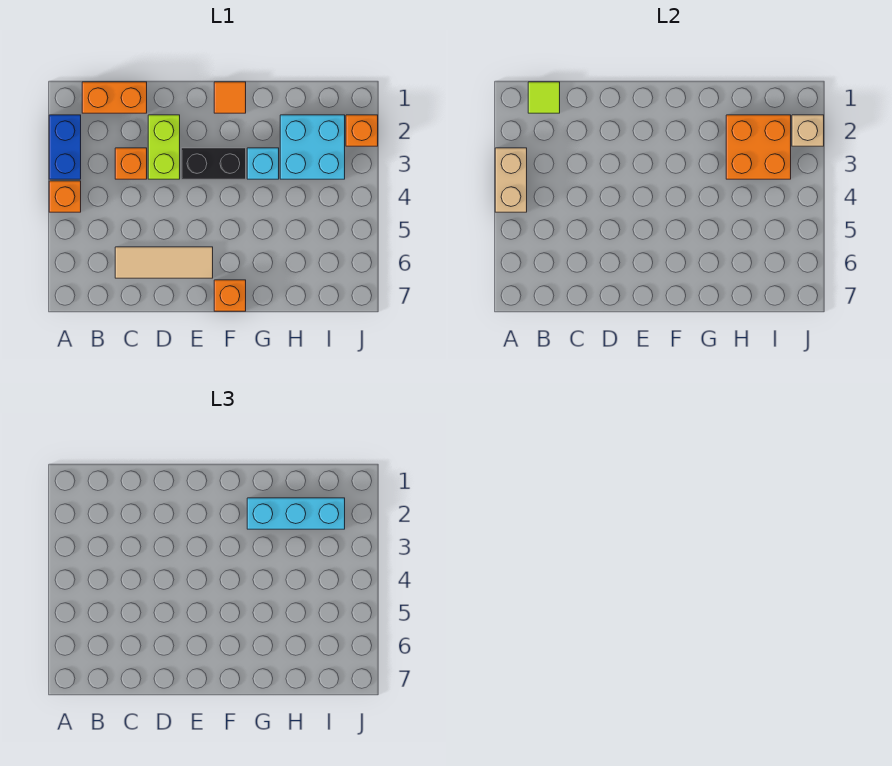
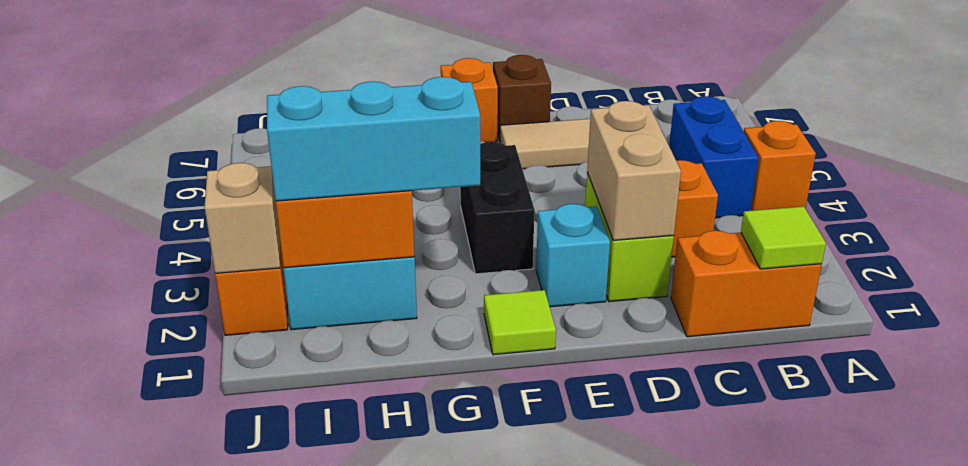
blue brick A2:A3 level 1 -> blue brick B4:B5 level 1
tan brick A3:A4 level 2 -> tan brick D2:D3 level 2
black brick E3:F3 level 1 -> black brick F3:F4 level 1
none -> brown brick E7 level 1
orange tile F1 level 1 -> lime tile F1 level 1
cyan brick G3 level 1 -> cyan brick E2 level 1

